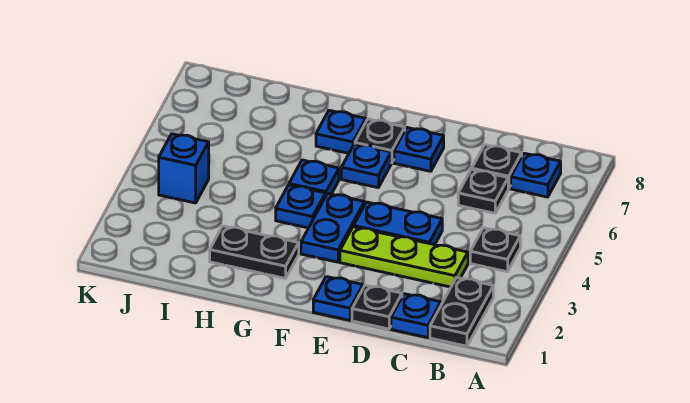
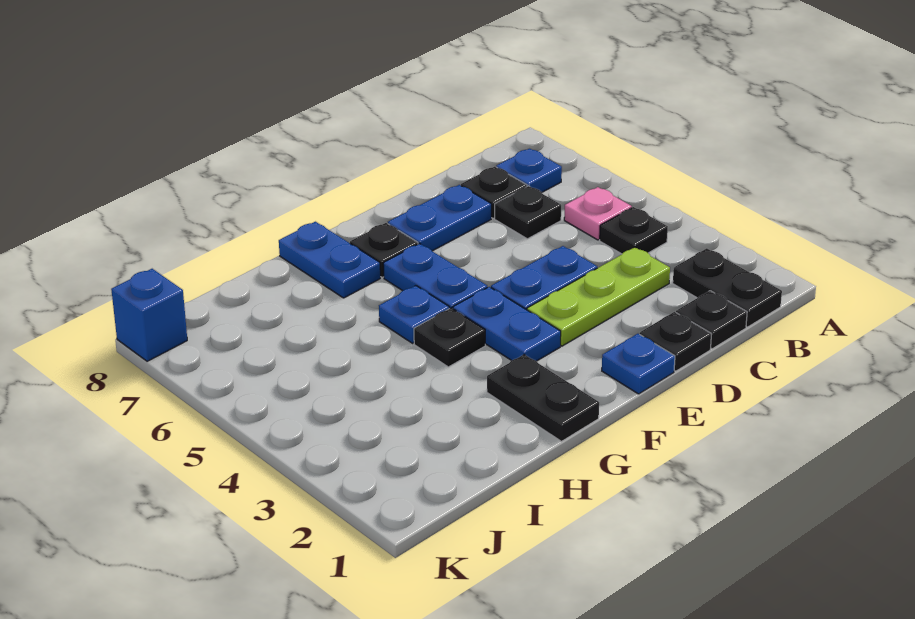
none -> pink plate B5 level 1
blue plate C1 level 1 -> black plate C1 level 1
blue plate E7 level 1 -> blue plate D7:E7 level 1
blue plate F6 level 1 -> blue plate F5:F6 level 1
black plate G2:H2 level 1 -> black plate G1:G2 level 1
blue plate G4 level 1 -> black plate G4 level 1
blue plate G7 level 1 -> blue plate G7:G8 level 1
blue brick J4 level 1 -> blue brick K8 level 1

